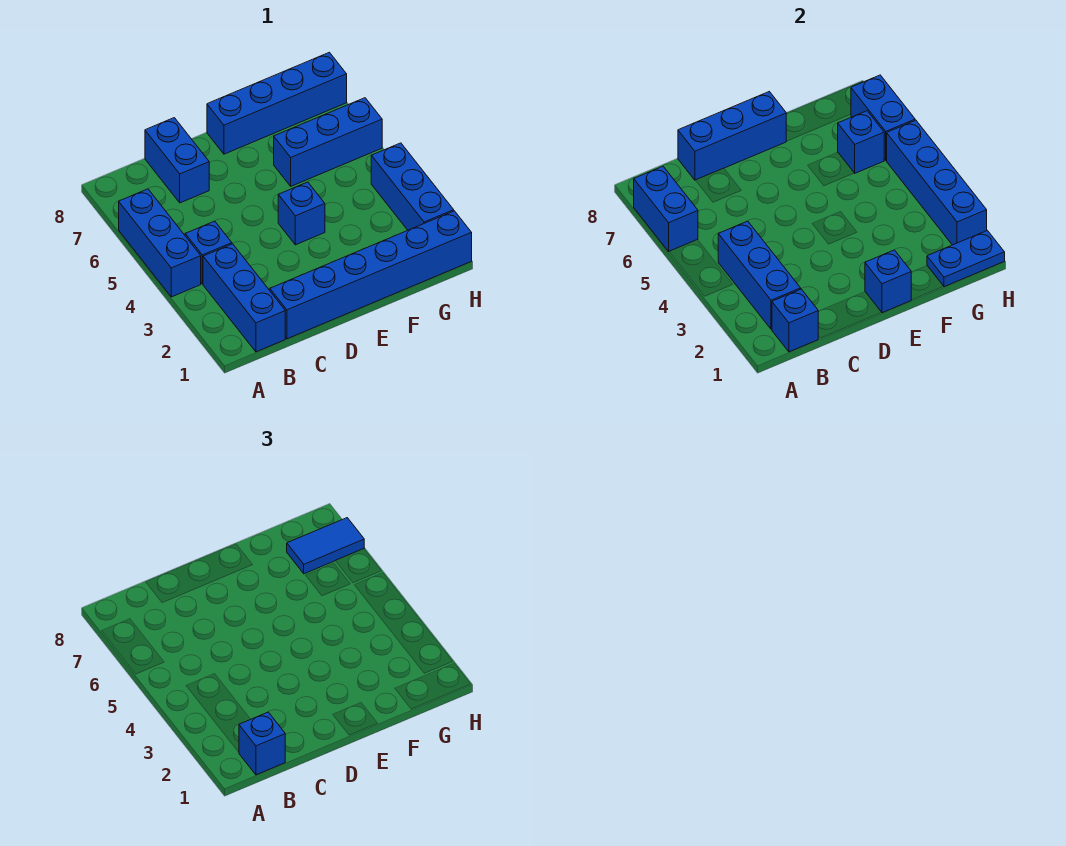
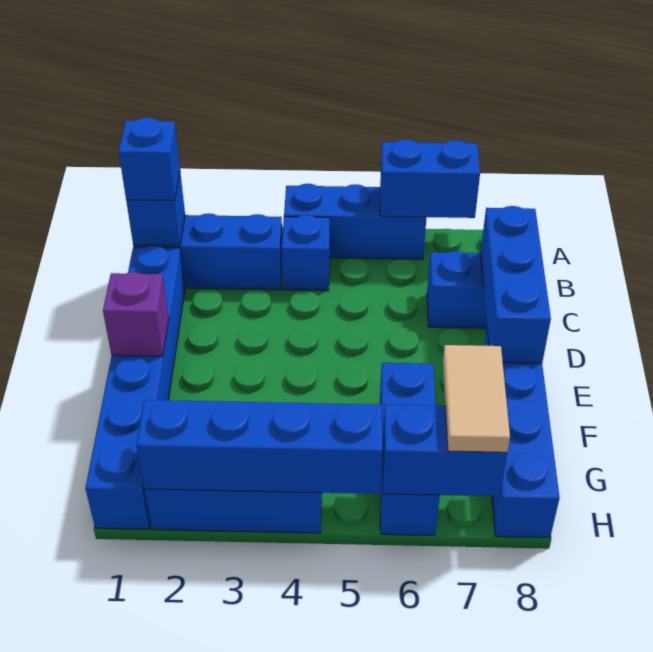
blue brick B2:B4 level 2 -> none
blue brick E1 level 2 -> purple brick E1 level 2
blue brick E4 level 1 -> none
blue plate G1:H1 level 2 -> none
blue brick G6 level 2 -> none
blue tile G7:H7 level 3 -> tan tile G7:H7 level 3

